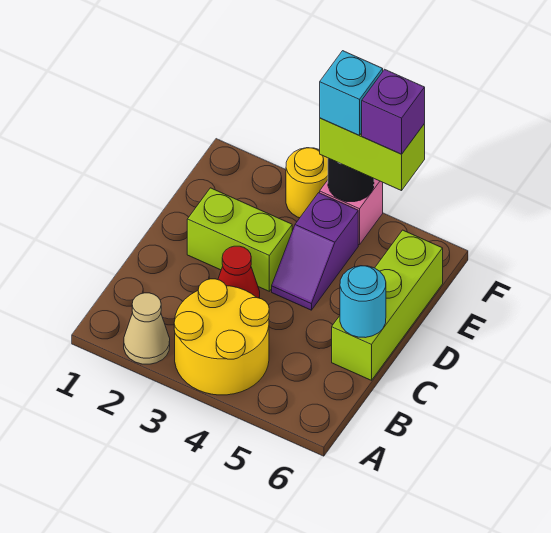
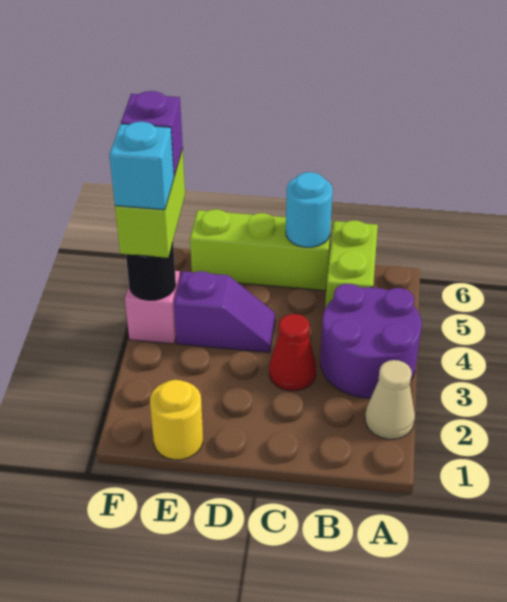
yellow round brick A3:B4 level 1 -> purple round brick A3:B4 level 1
lime brick D2:D3 level 1 -> lime brick B5:B6 level 1
yellow round brick F3 level 1 -> yellow round brick E1 level 1

